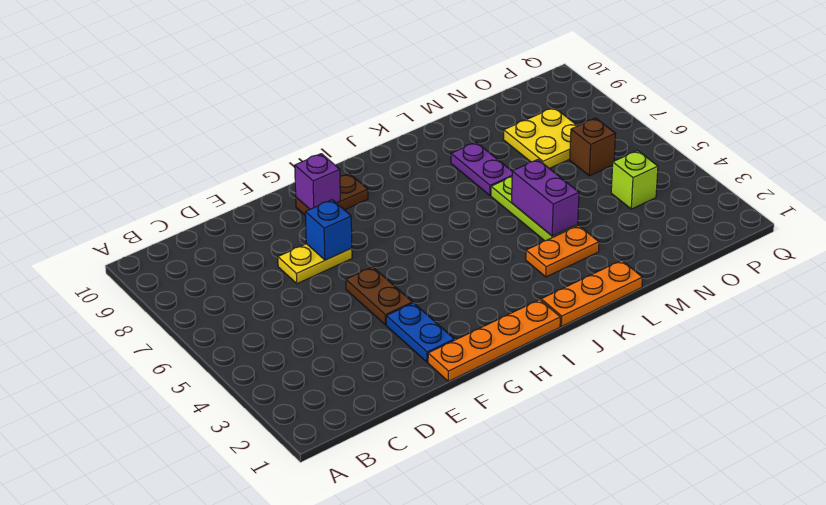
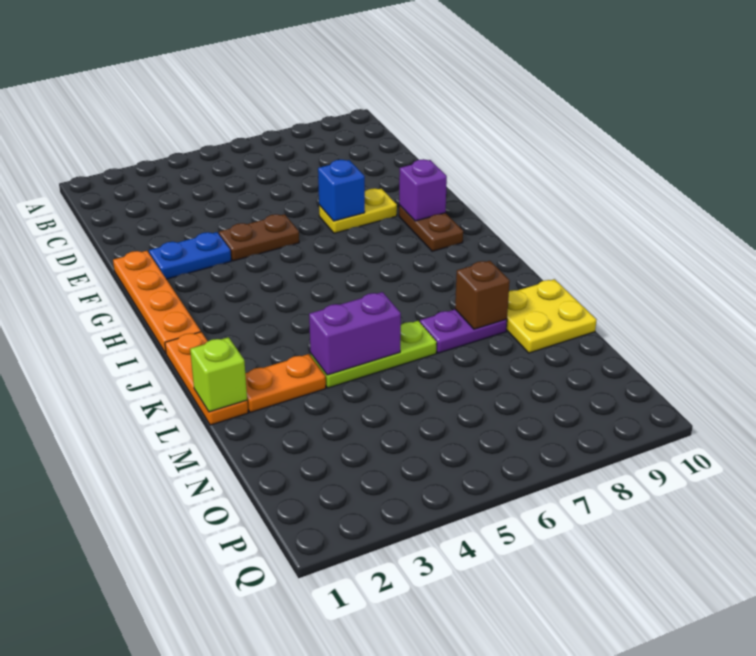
yellow plate E7:F7 level 1 -> yellow plate F7:F8 level 1
orange plate K3:L3 level 1 -> orange plate L2:L3 level 1
yellow plate N7:O8 level 1 -> yellow plate L9:M10 level 1
lime brick O4 level 1 -> lime brick L1 level 2
brown brick O6 level 1 -> brown brick L8 level 2

